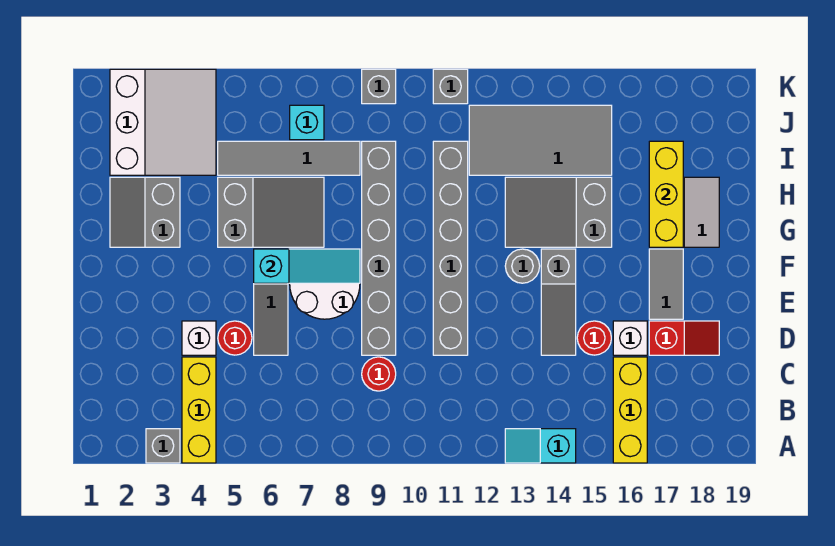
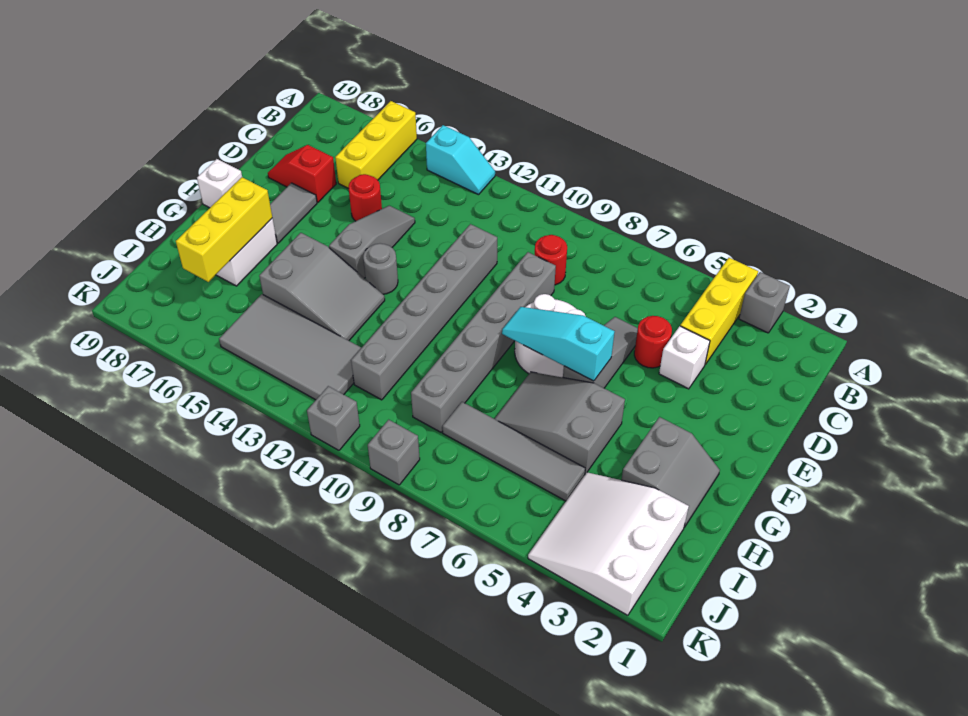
white brick D16 level 1 -> white brick F19 level 1
cyan brick J7 level 1 -> none

